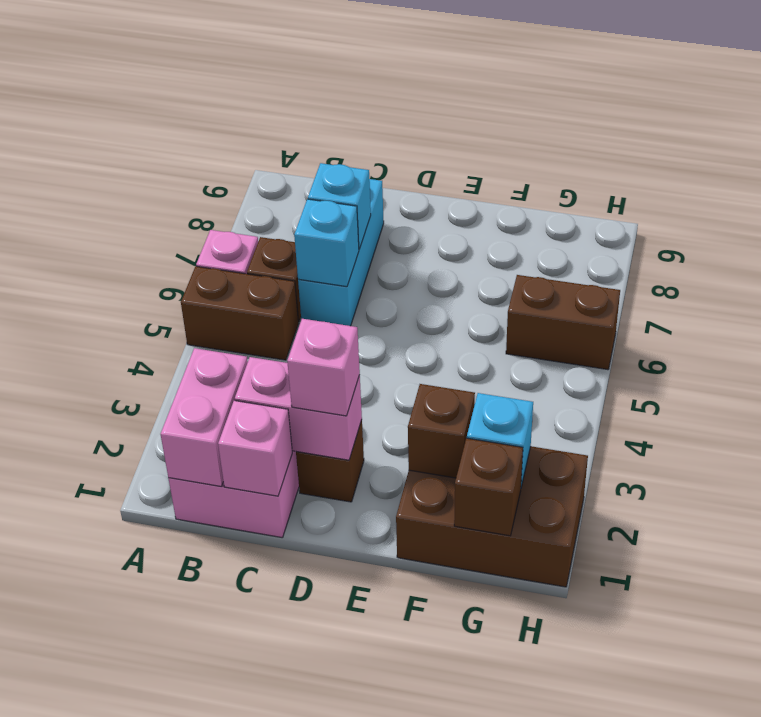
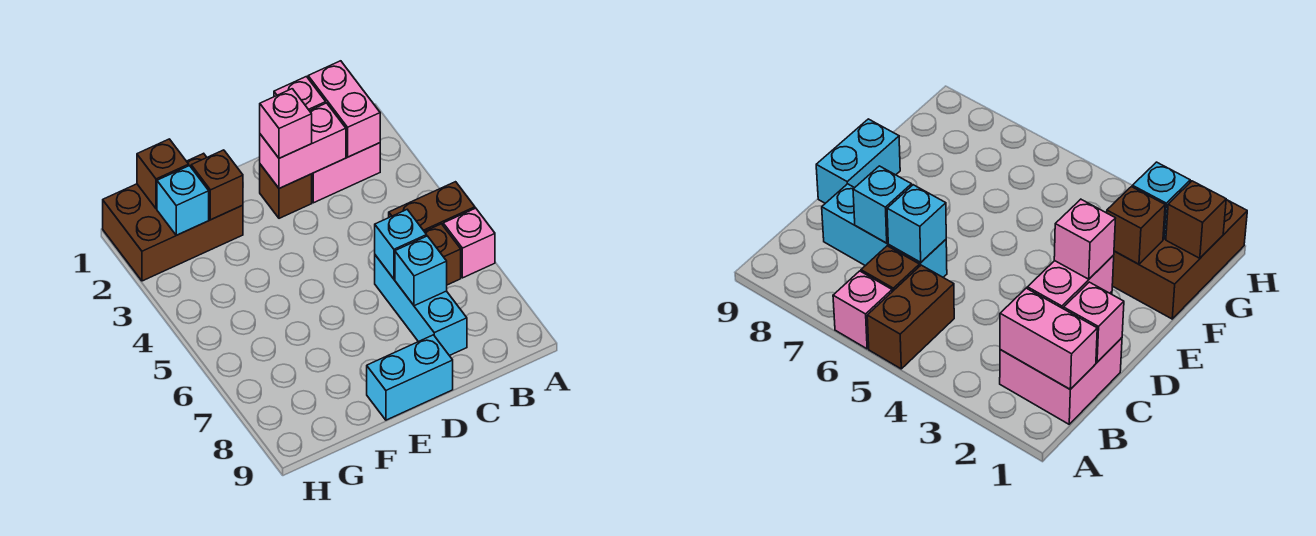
none -> cyan brick D9:E9 level 1
brown brick G6:H6 level 1 -> none

